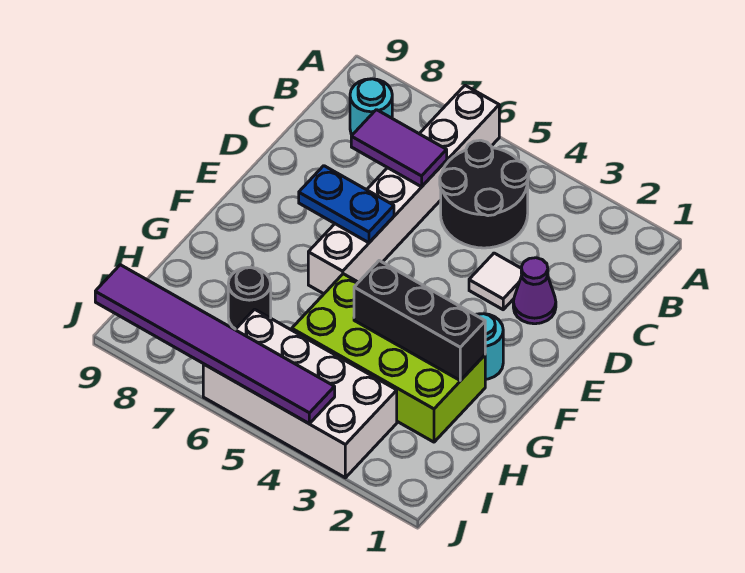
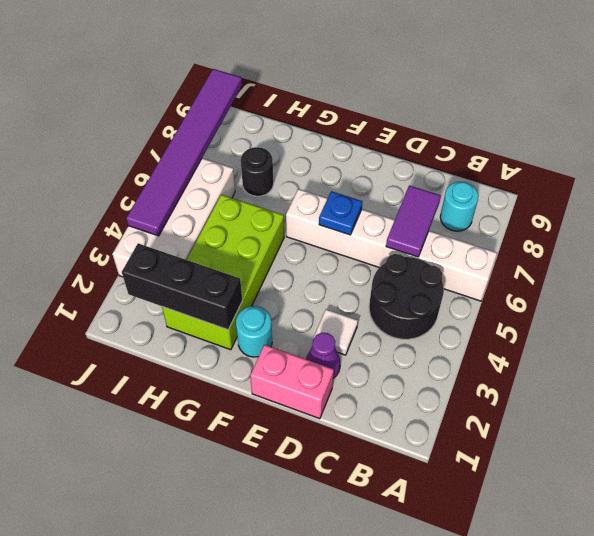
none -> pink brick D1:E1 level 1
blue plate E6:E7 level 2 -> blue plate E6 level 2
black brick G2:G4 level 2 -> black brick G2:I2 level 2

